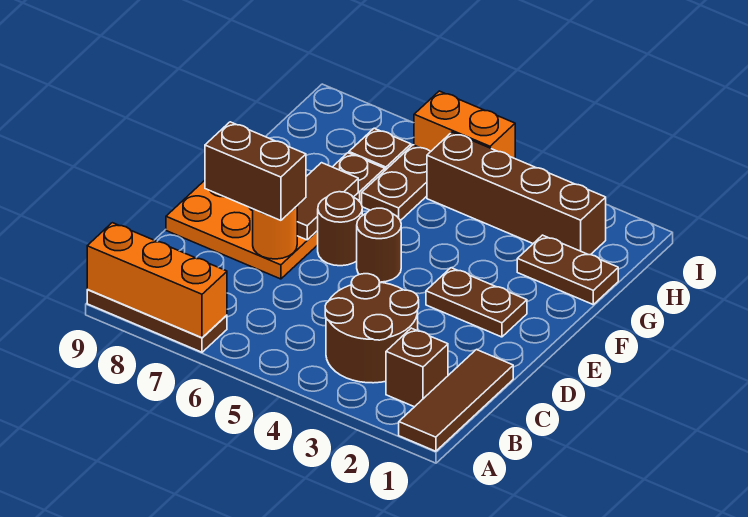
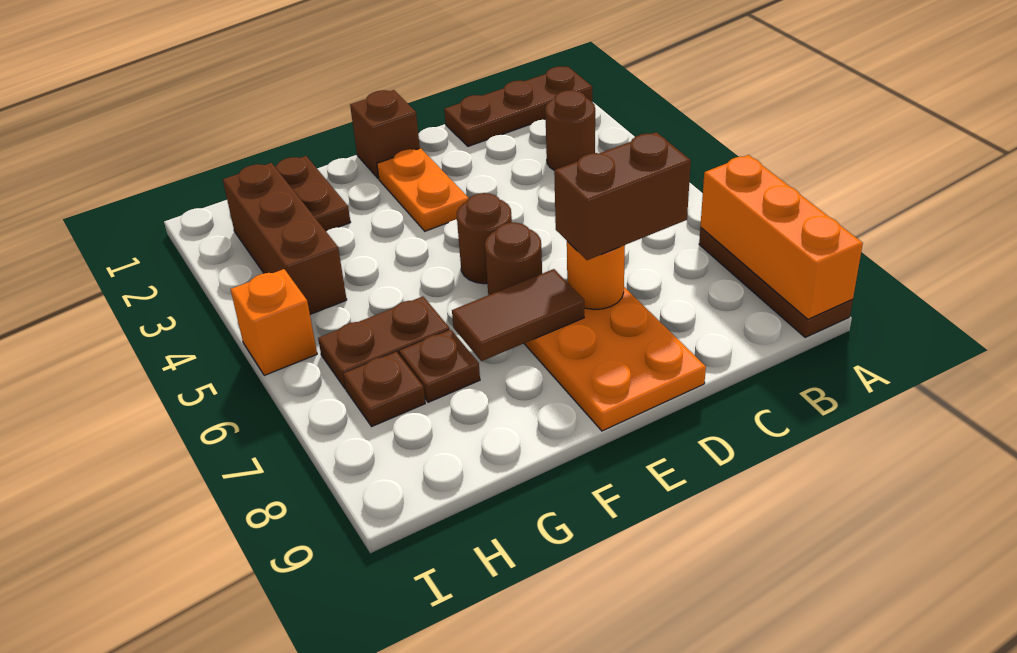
brown tile A1:C1 level 1 -> brown plate A1:C1 level 1
brown brick B2 level 1 -> brown brick E1 level 1
brown round brick B3:C4 level 1 -> brown round brick B3 level 1
brown brick D7:D8 level 3 -> brown brick C7:D7 level 3
brown plate E2:E3 level 1 -> orange plate E2:E3 level 1
brown brick H2:H5 level 1 -> brown brick H2:H4 level 1
orange brick I5:I6 level 1 -> orange brick I5 level 1

